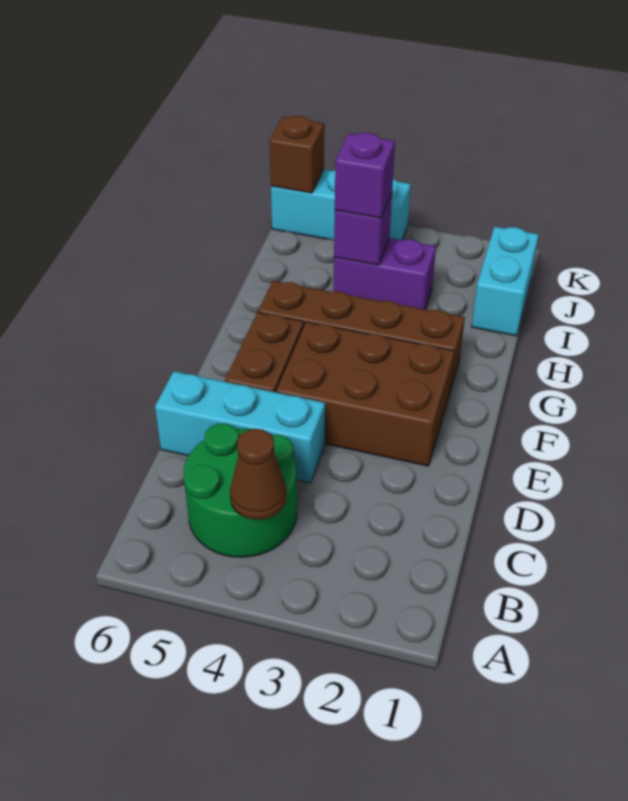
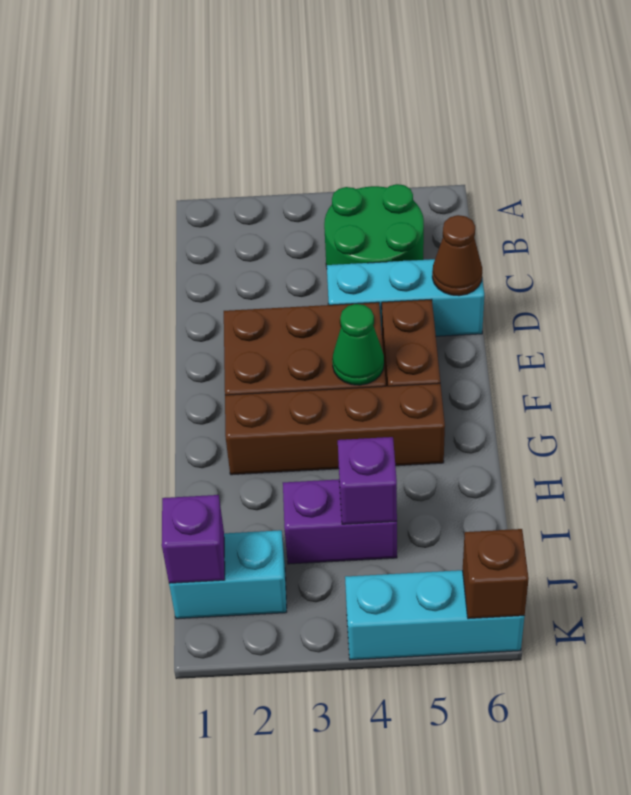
brown cone B4 level 2 -> brown cone D6 level 2
none -> green cone F4 level 2
cyan brick I1:J1 level 1 -> cyan brick J1:J2 level 1
purple brick I4 level 3 -> purple brick J1 level 2

